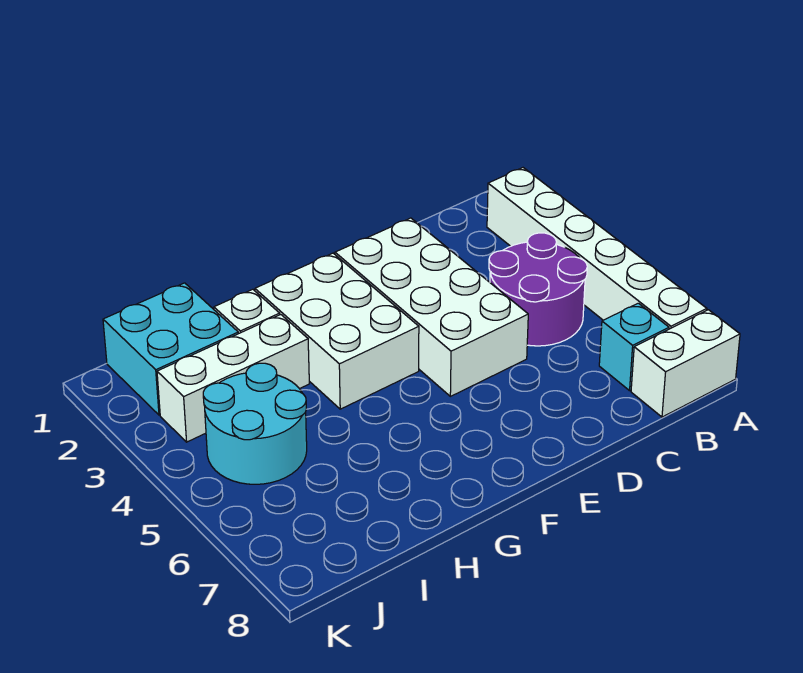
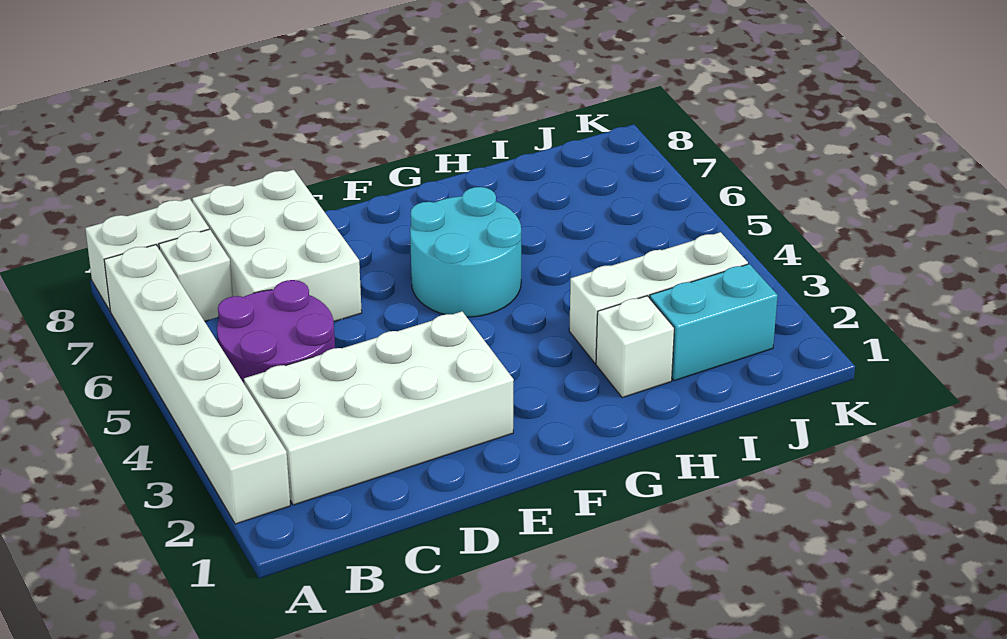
cyan brick B7 level 1 -> white brick B7 level 1
white brick D2:E5 level 1 -> white brick B2:E3 level 1
white brick F2:G4 level 1 -> white brick C6:D8 level 1
cyan brick I1:J2 level 1 -> cyan brick I2:J2 level 1
cyan round brick I4:J5 level 1 -> cyan round brick F5:G6 level 1

